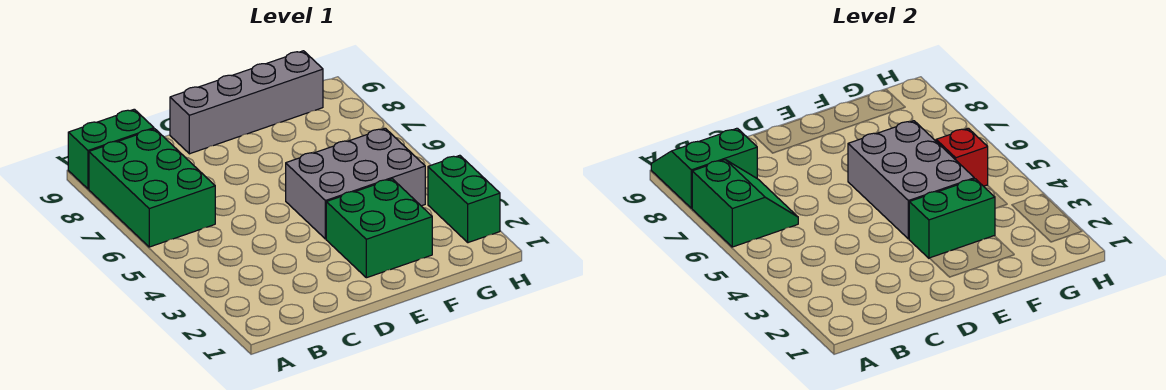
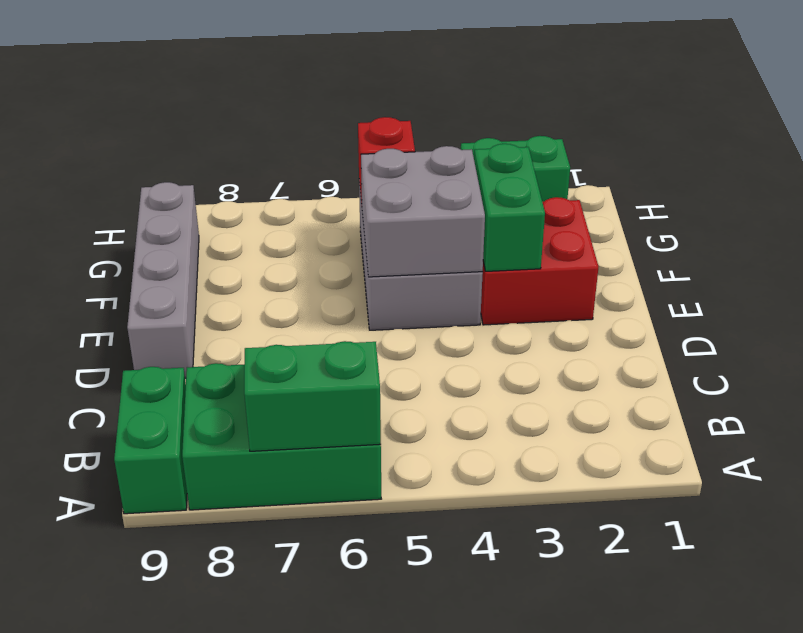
green slope A8:B9 level 2 top 8 -> none
green brick E2:F3 level 1 -> red brick E2:F3 level 1
grey brick E4:F6 level 2 -> grey brick E4:F5 level 2

